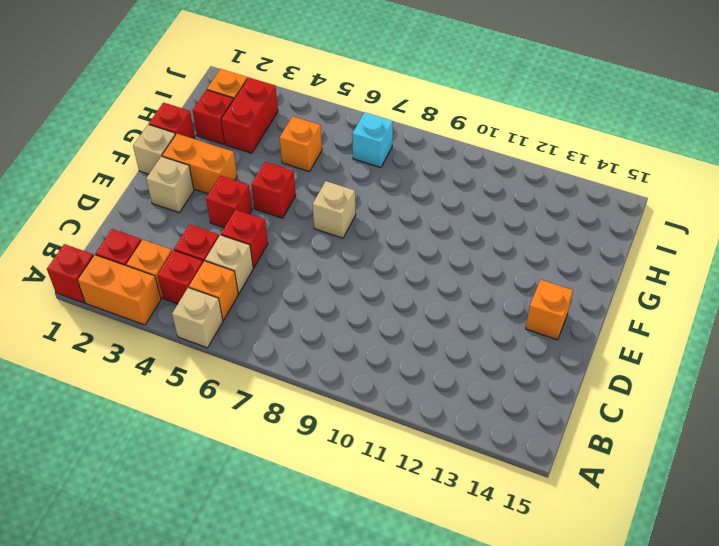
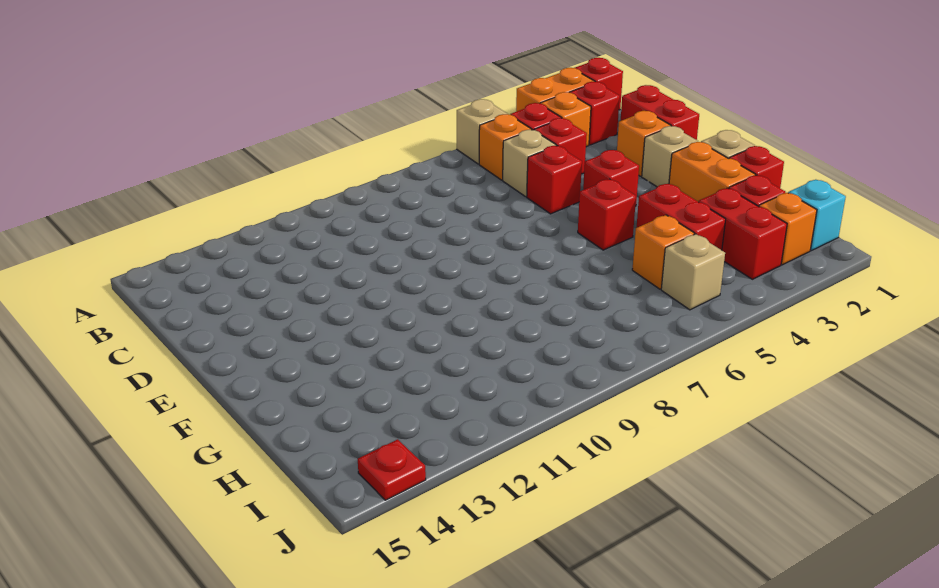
none -> red brick C1:D1 level 1
orange brick E14 level 1 -> orange brick D2 level 1
orange brick F2:F3 level 1 -> orange brick F2:G2 level 1
tan brick F7 level 1 -> tan brick I5 level 1
none -> red brick G4:H4 level 1
cyan brick I7 level 1 -> cyan brick I1 level 1
none -> red plate J14 level 1

